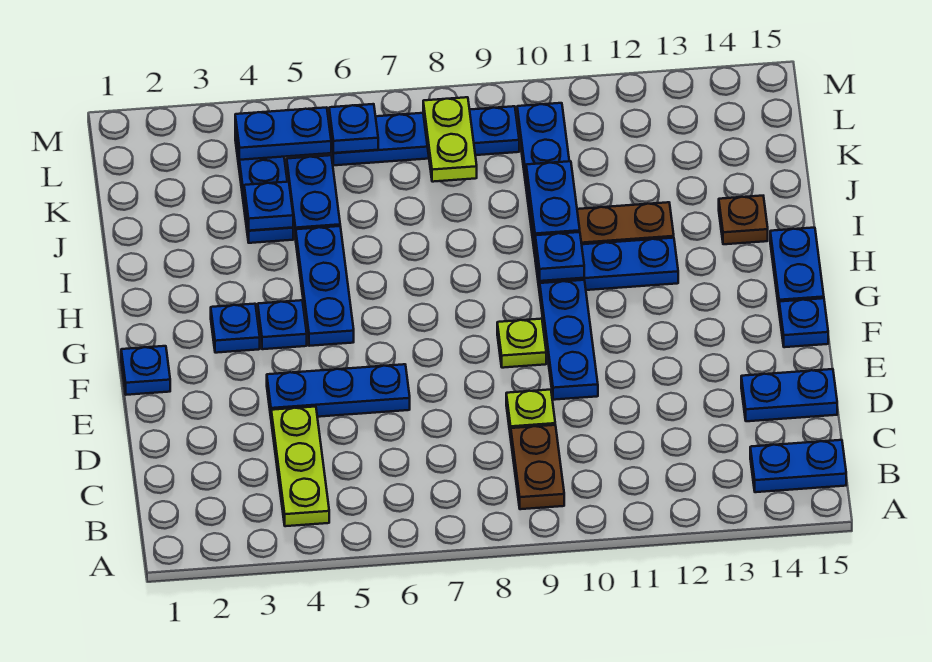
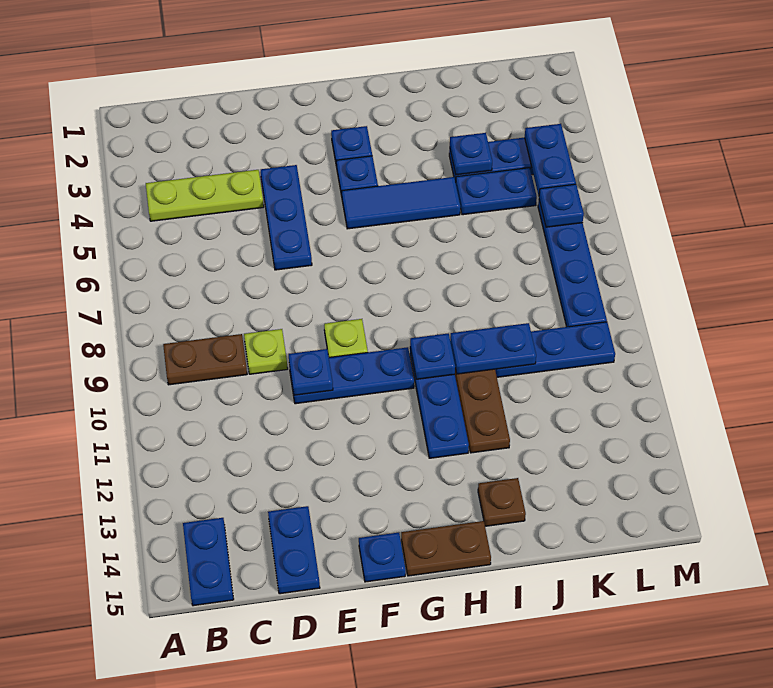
blue plate F1 level 1 -> blue plate E10 level 2
blue plate G5:I5 level 1 -> blue tile G5:I5 level 1
blue plate G15:H15 level 1 -> brown plate G15:H15 level 1
lime plate K8:L8 level 2 -> none

